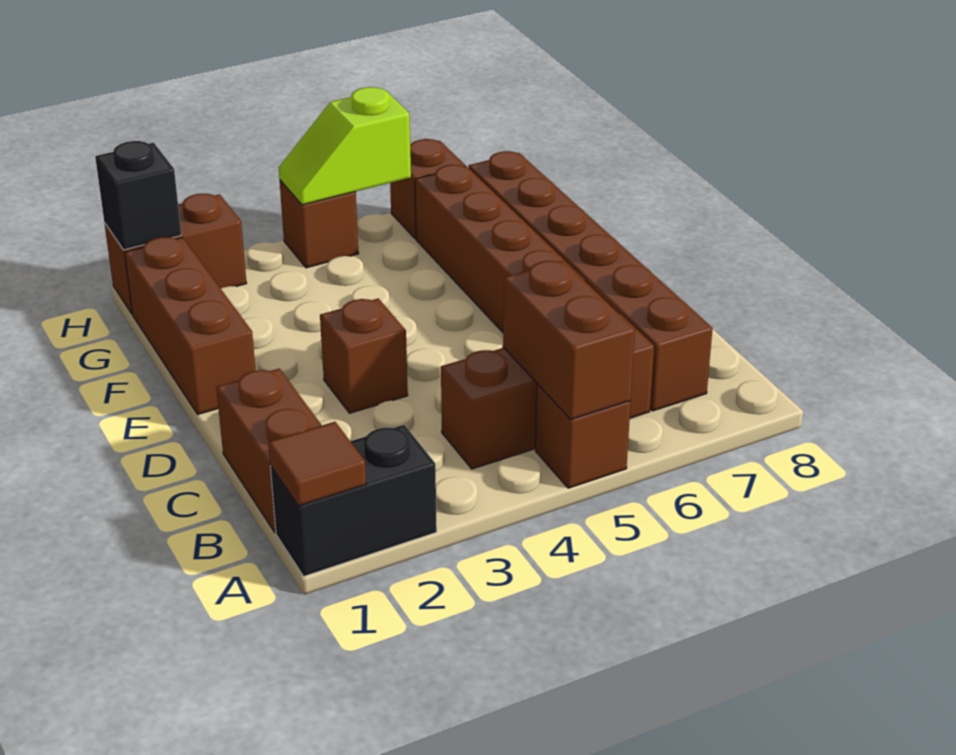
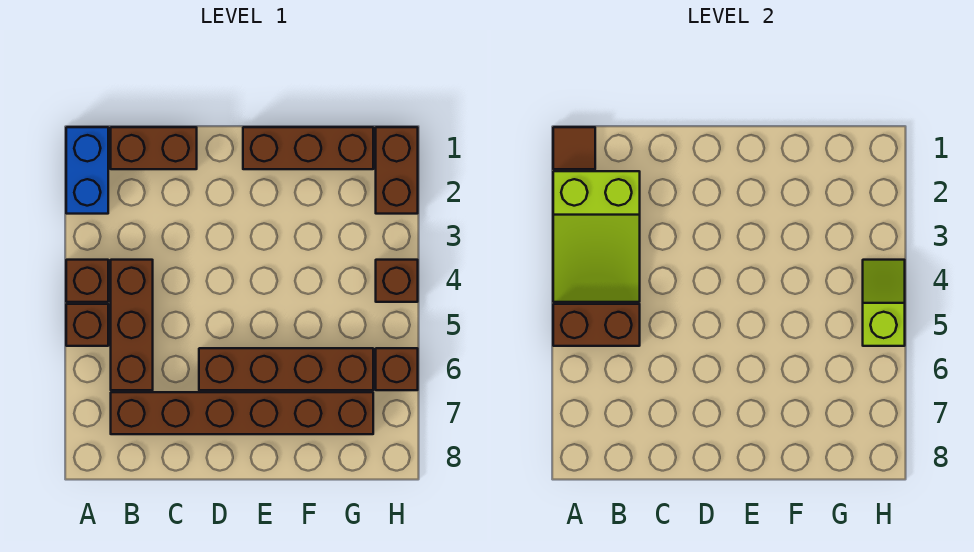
black brick A1:A2 level 1 -> blue brick A1:A2 level 1
none -> lime slope A2:B4 level 2 top 2
brown brick D3 level 1 -> brown brick A4 level 1
black brick H1 level 2 -> none

